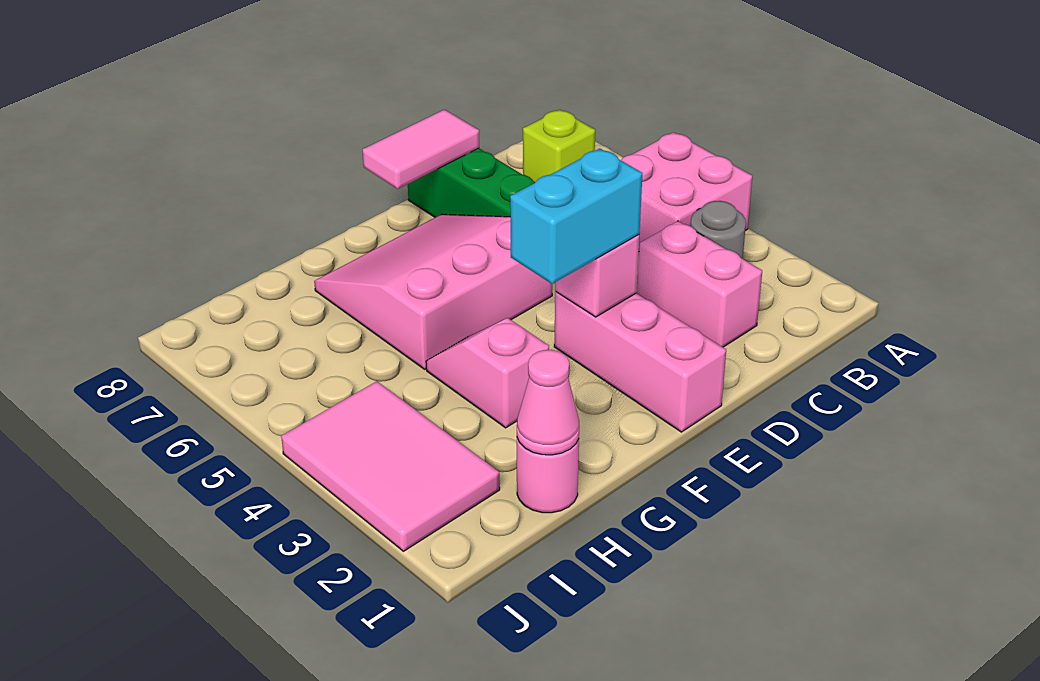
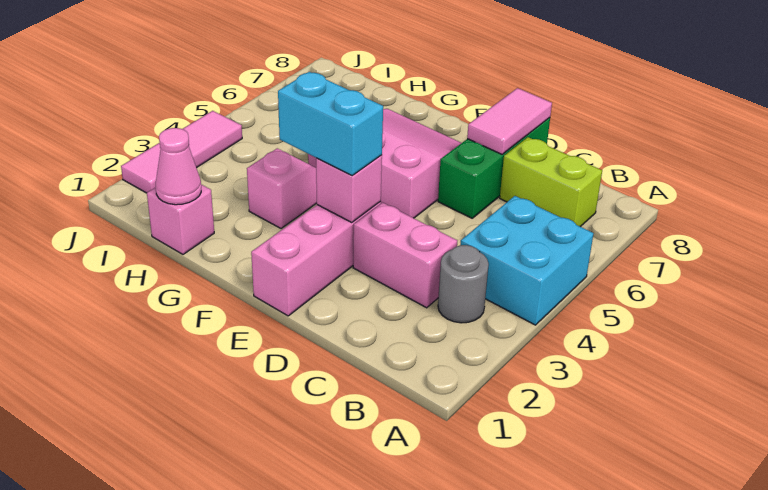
pink brick A4:B5 level 1 -> cyan brick A4:B5 level 1
lime brick B7 level 1 -> lime brick B7:C7 level 1
pink brick C2:C3 level 1 -> pink brick C3:D3 level 1
pink tile D8:E8 level 2 -> pink tile D7:D8 level 2
pink round brick H1 level 1 -> pink brick H1 level 1
pink tile I2:J4 level 1 -> pink tile J2:J4 level 1

